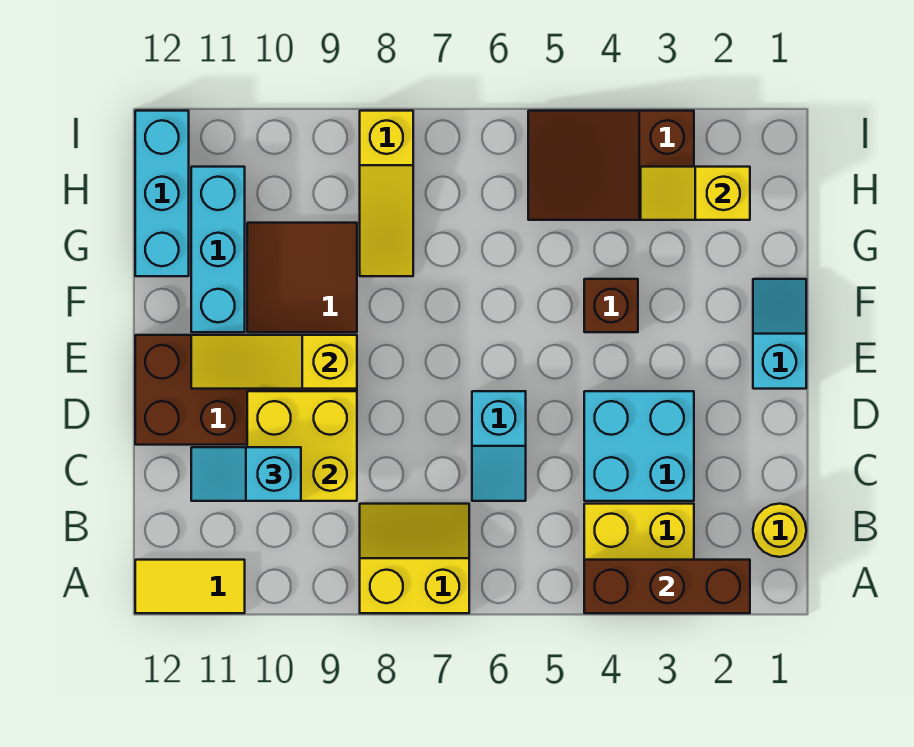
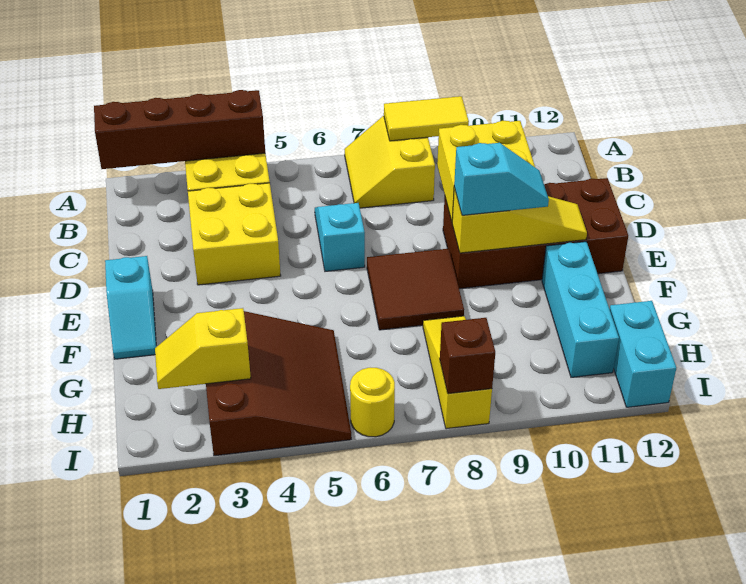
brown brick A2:A4 level 2 -> brown brick A1:A4 level 2
yellow slope A7:B8 level 1 top A -> yellow slope A7:B8 level 1 top 8
yellow tile A11:A12 level 1 -> yellow tile A8:A9 level 2
yellow round brick B1 level 1 -> yellow round brick I6 level 1
cyan brick C3:D4 level 1 -> yellow brick C3:D4 level 1
cyan slope C10:C11 level 3 top 10 -> cyan slope E9:E10 level 3 top 9
brown brick F4 level 1 -> brown brick I8 level 2
brown tile F9:G10 level 1 -> brown tile E7:F8 level 1
cyan brick G12:I12 level 1 -> cyan brick H12:I12 level 1
yellow slope H2:H3 level 2 top 2 -> yellow slope H2:H3 level 2 top 3
brown slope H3:I5 level 1 top 3 -> brown slope G3:I5 level 1 top 3

